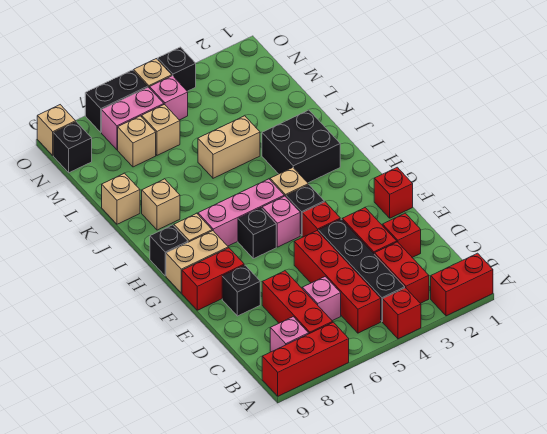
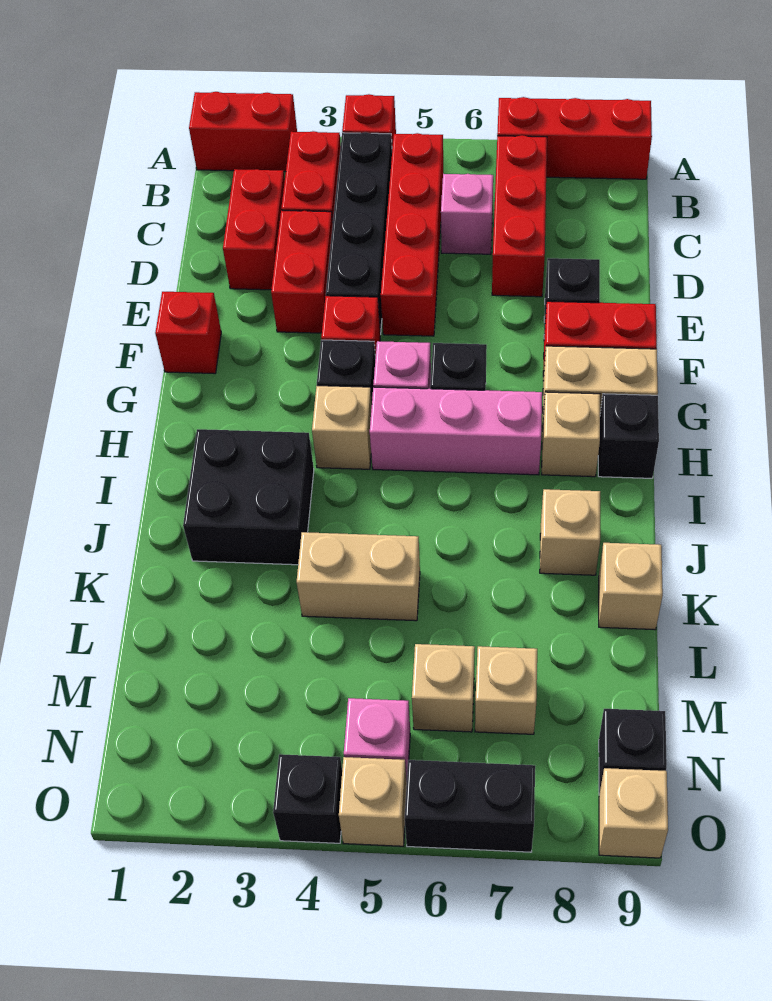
pink brick B8 level 1 -> none
red brick D2 level 1 -> red brick C2:D2 level 1
pink brick N6:N7 level 1 -> none

